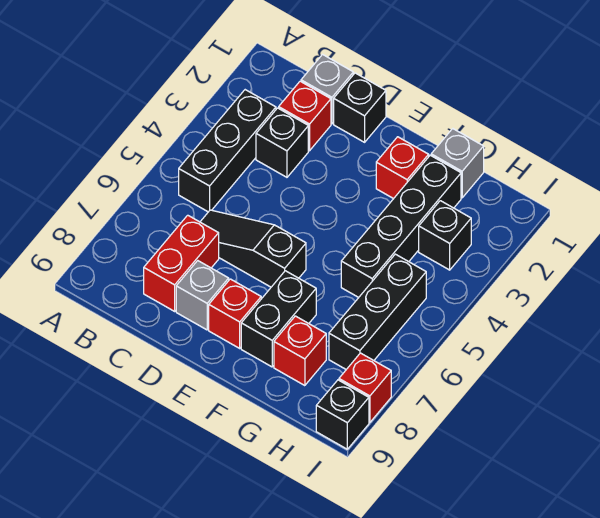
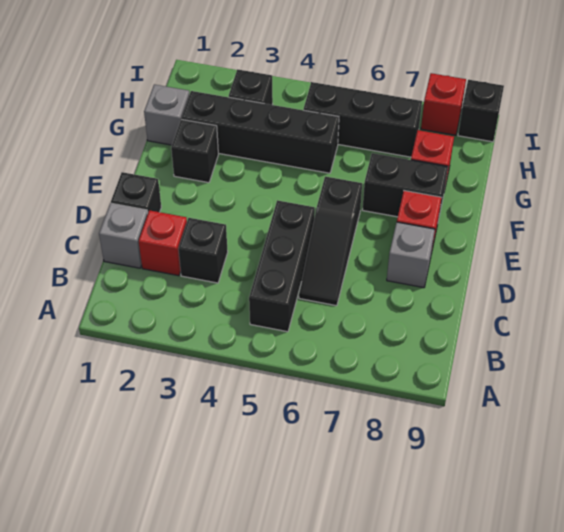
black brick B3:B5 level 1 -> black brick B5:D5 level 1
red brick C7:C8 level 1 -> none
red brick F2 level 1 -> black brick F2 level 1

